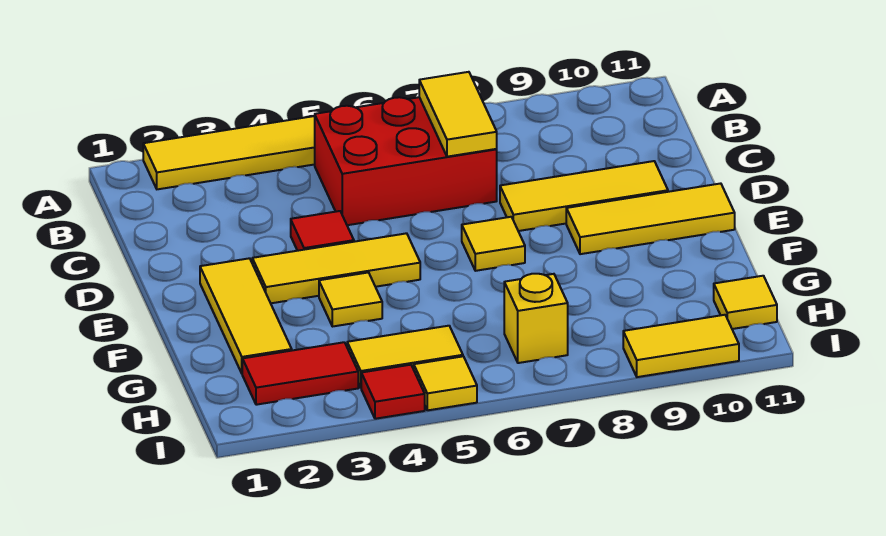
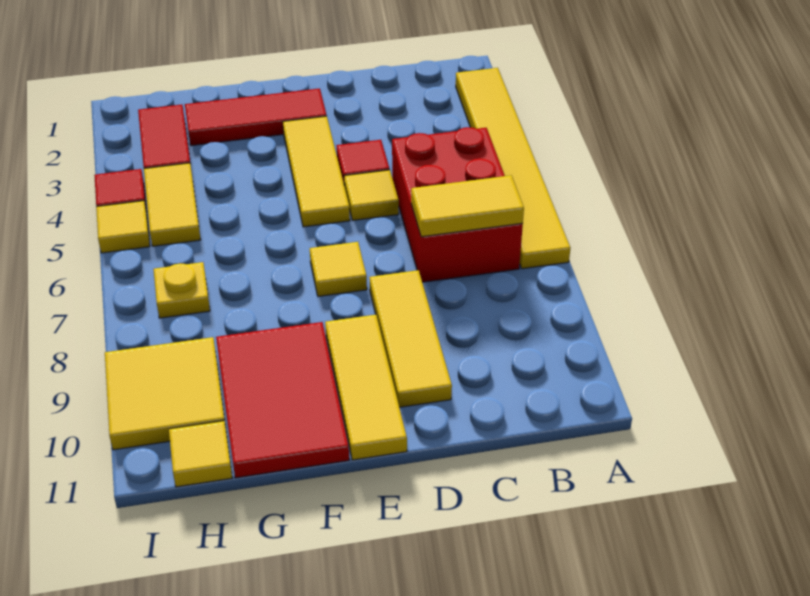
yellow tile E2:G2 level 1 -> red tile E2:G2 level 1
yellow tile F4 level 1 -> yellow tile D5 level 1
none -> red tile F9:G11 level 1
yellow brick H7 level 1 -> yellow plate H7 level 1
yellow tile I9:I10 level 1 -> yellow tile H9:I10 level 1

